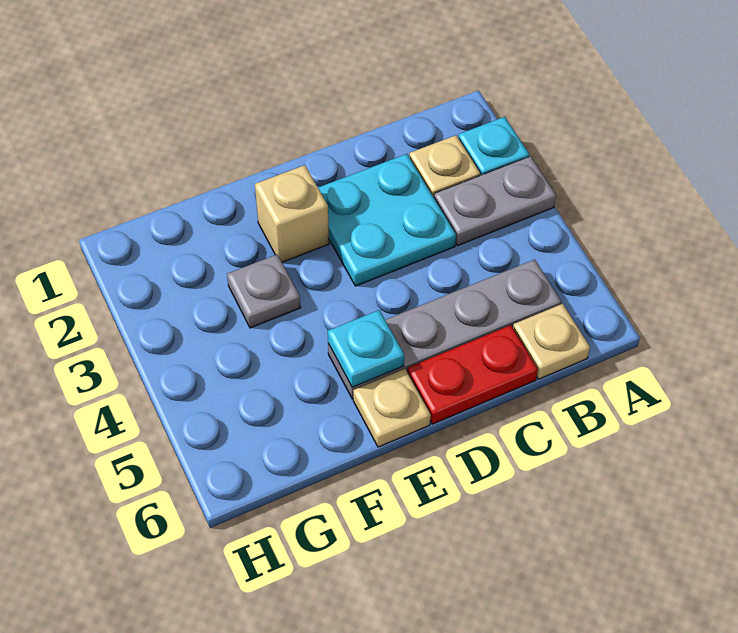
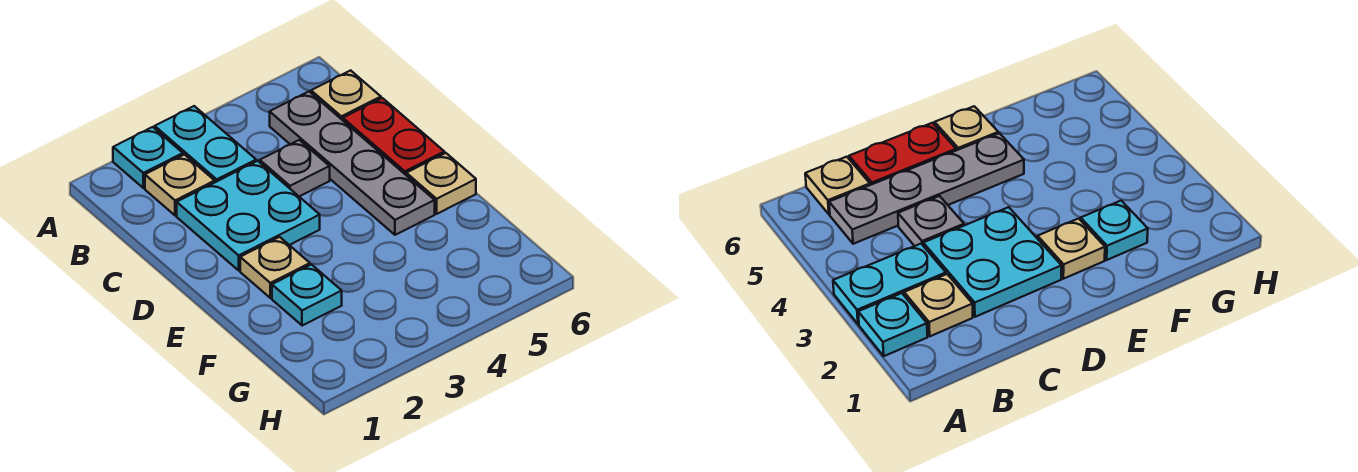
grey plate A3:B3 level 1 -> cyan plate A3:B3 level 1
tan brick E2 level 1 -> tan plate E2 level 1
cyan plate E5 level 2 -> cyan plate F2 level 1
grey plate F3 level 1 -> grey plate C4 level 1

